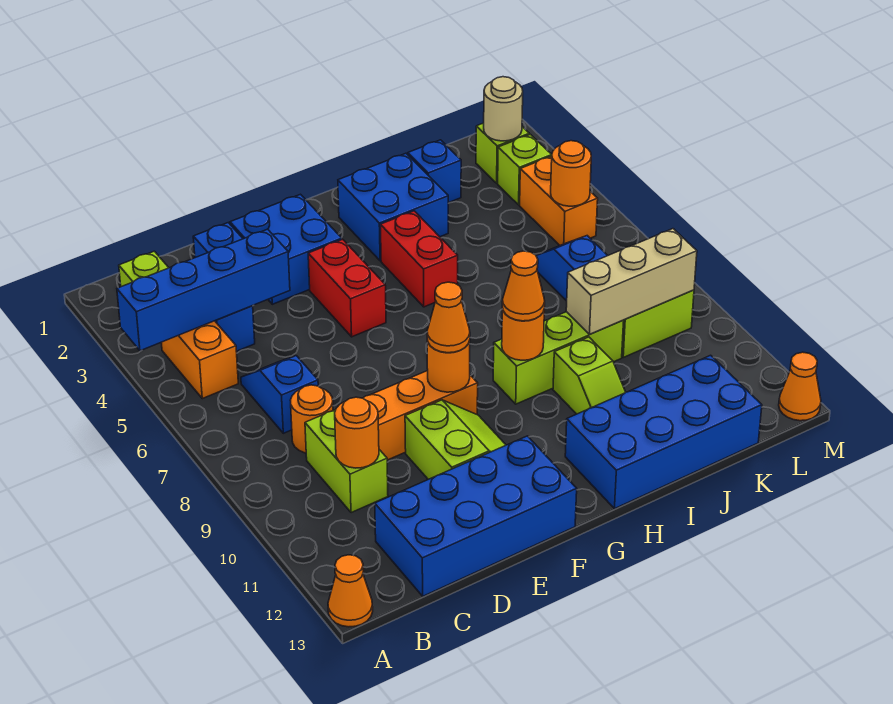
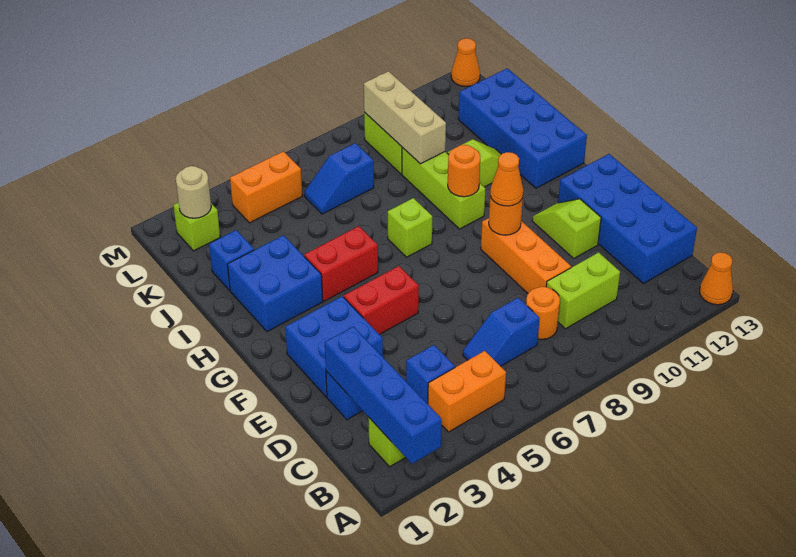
blue brick A4:D4 level 2 -> blue brick A2:D2 level 2
orange round brick C10 level 2 -> none
lime slope E10:F11 level 1 top E -> lime slope E11:F11 level 1 top E
orange cone H9 level 3 -> none
lime brick L3 level 1 -> lime brick H7 level 1
orange round brick L5 level 2 -> none

